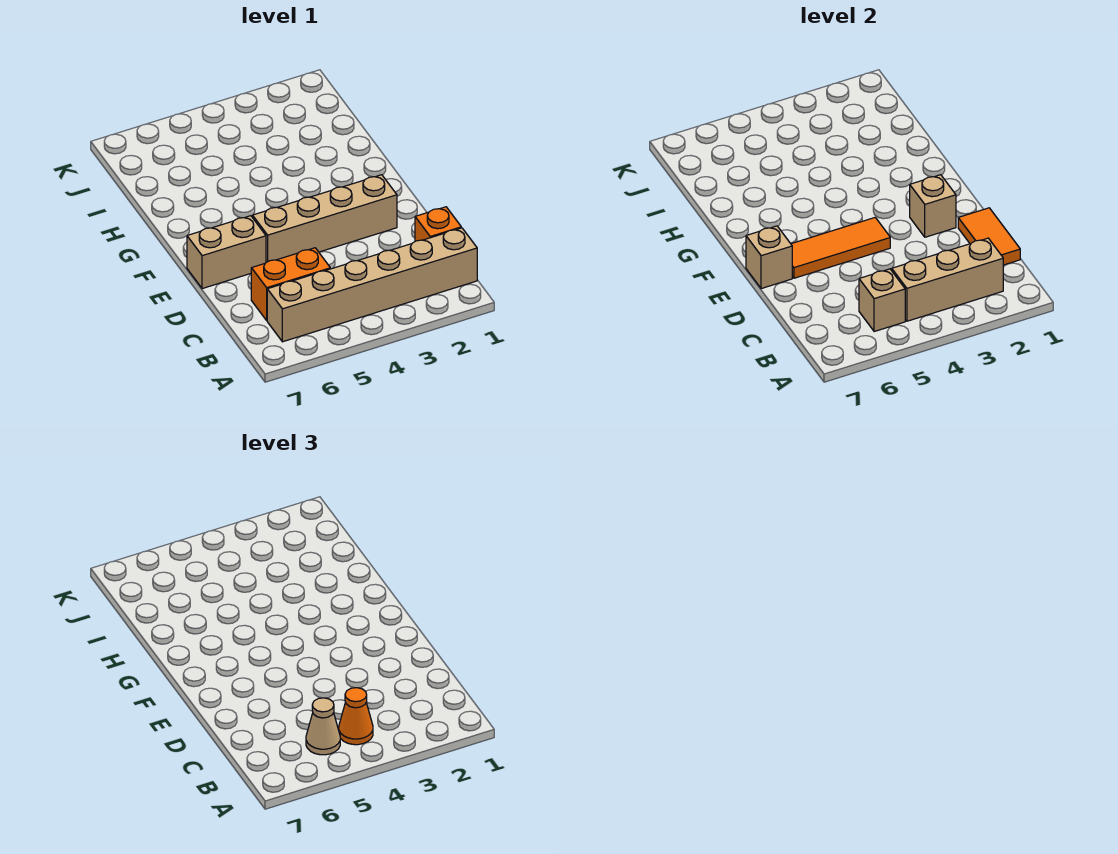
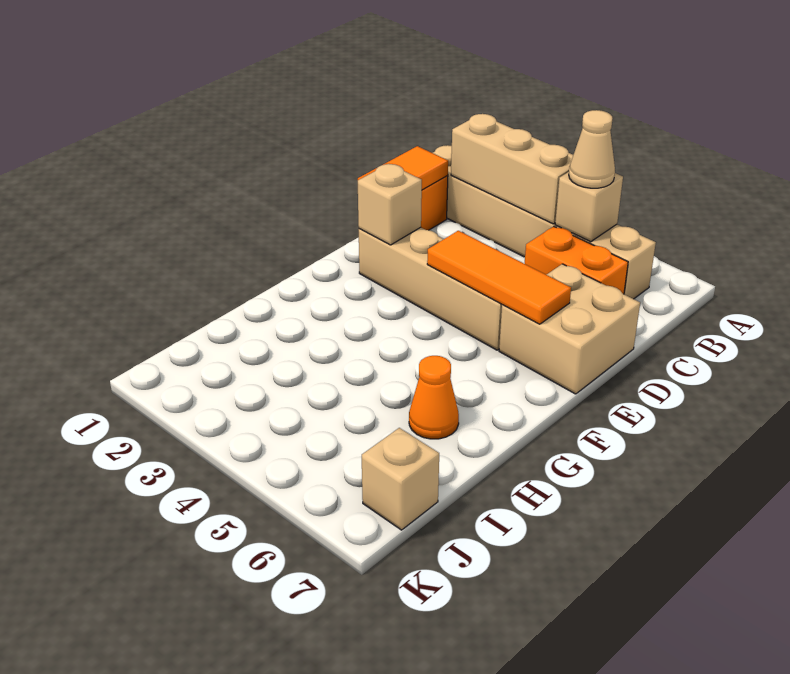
orange cone B4 level 3 -> orange cone H6 level 1
tan brick E6:E7 level 1 -> tan brick D6:E7 level 1
tan brick E7 level 2 -> tan brick J7 level 1

